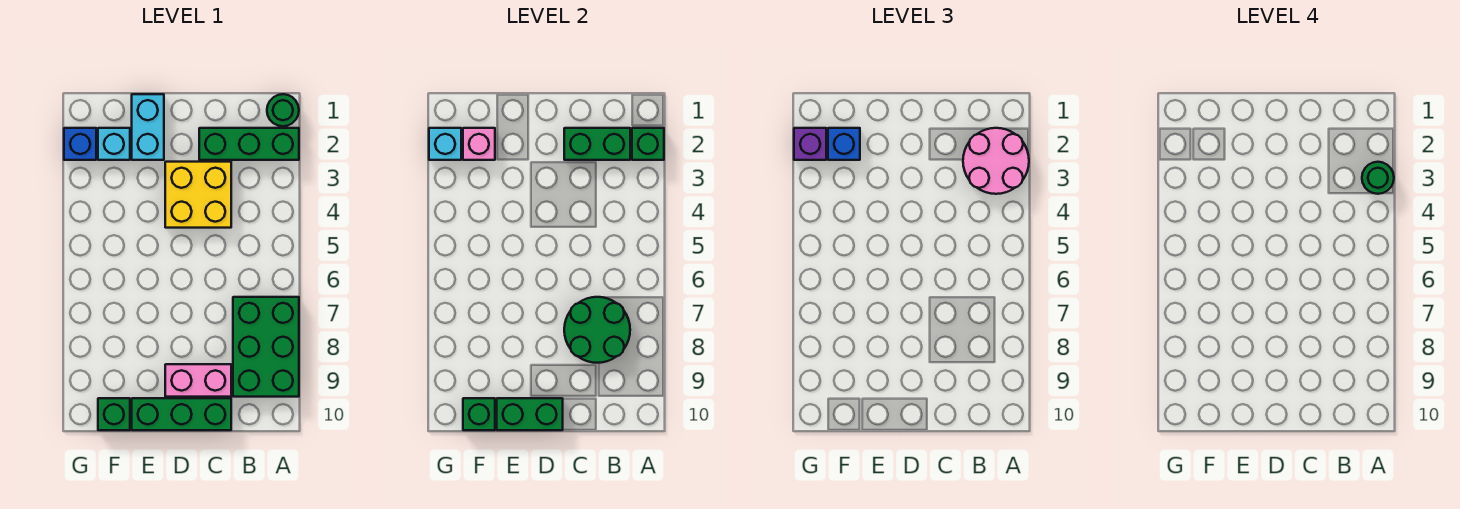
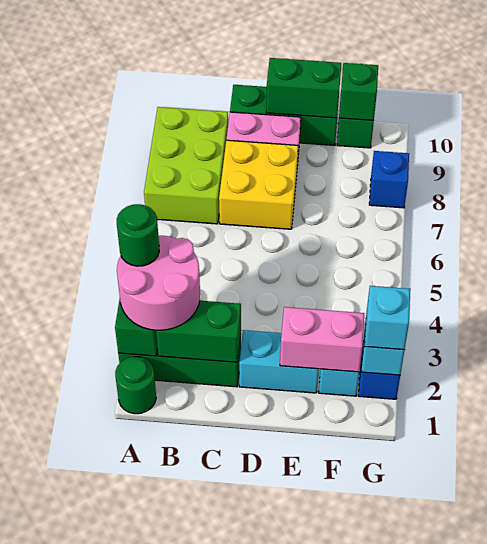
green brick A7:B9 level 1 -> lime brick A7:B9 level 1
green round brick B7:C8 level 2 -> none
yellow brick C3:D4 level 1 -> yellow brick C7:D8 level 1
cyan brick E1:E2 level 1 -> cyan brick D2:E2 level 1
pink brick F2 level 2 -> pink brick E2:F2 level 2
blue brick F2 level 3 -> blue brick G8 level 1
purple brick G2 level 3 -> cyan brick G2 level 3

